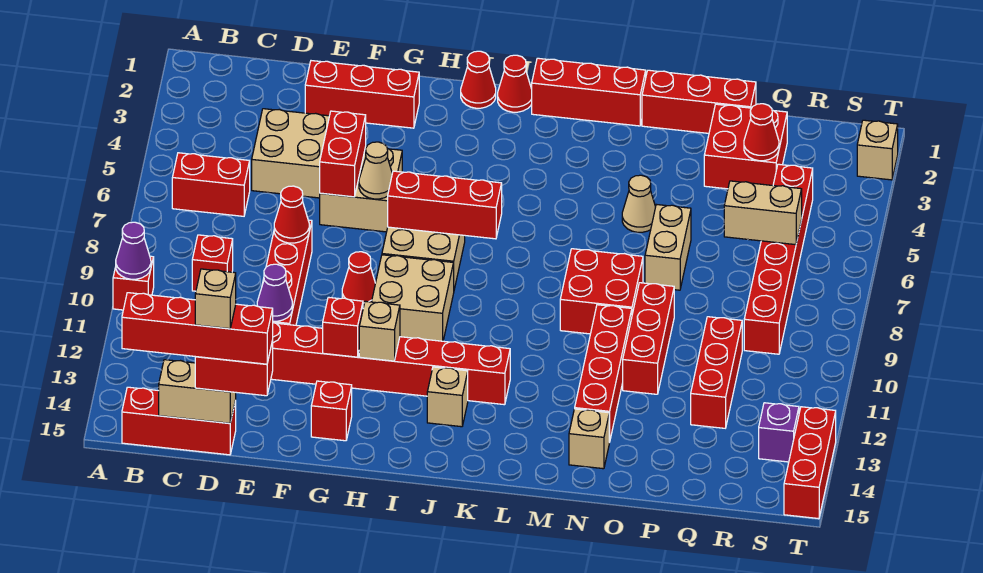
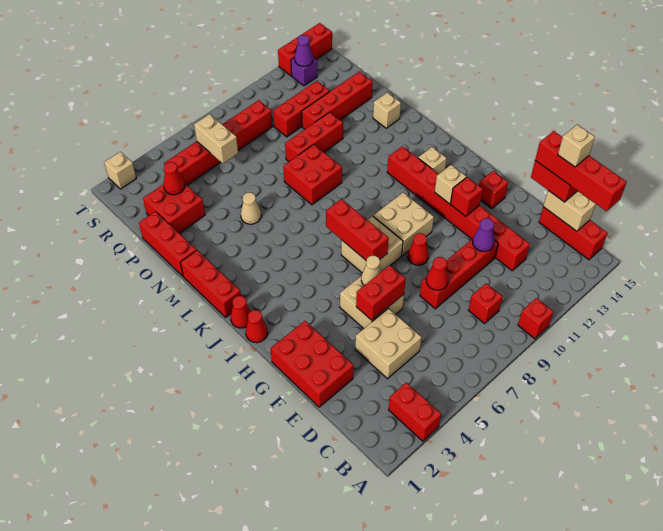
purple cone A10 level 2 -> purple cone S13 level 2
red brick B6:C6 level 1 -> red brick A3:B3 level 1
red brick E2:G2 level 1 -> red brick E1:G2 level 1
red brick N10:N13 level 1 -> red brick P11:P14 level 1
tan brick O6:O7 level 1 -> none

